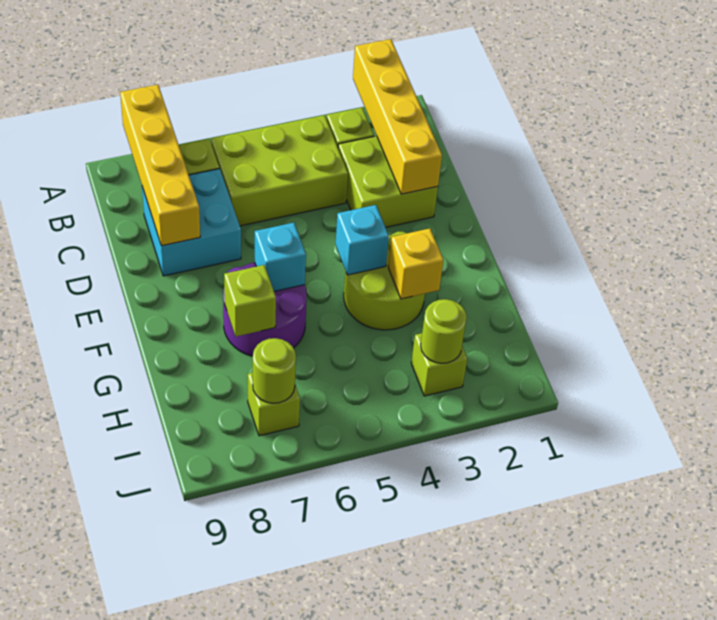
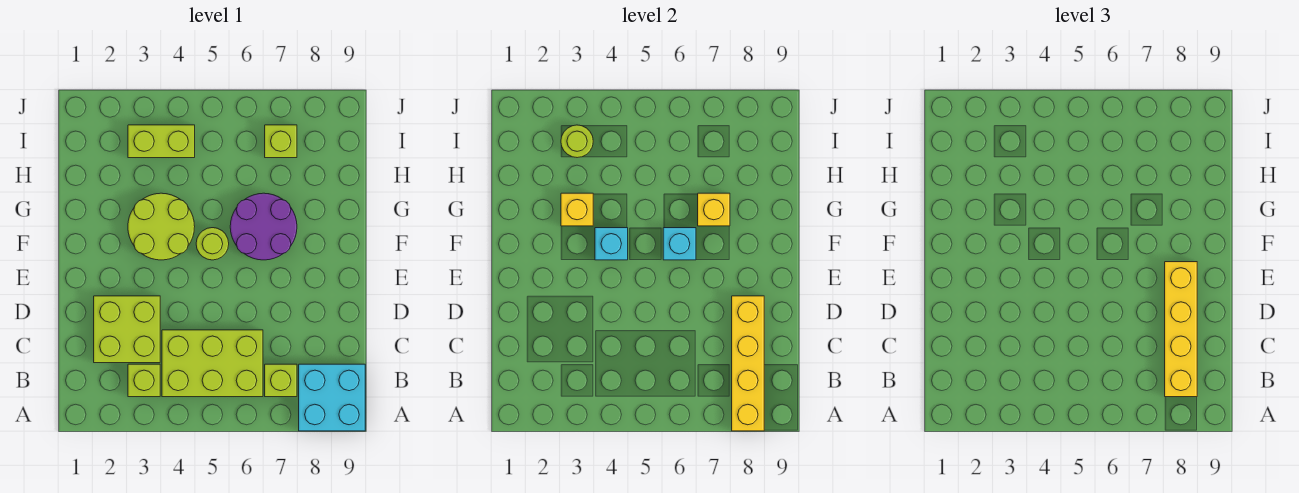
yellow brick A2:D2 level 2 -> yellow brick B8:E8 level 3
cyan brick C7:D8 level 1 -> cyan brick A8:B9 level 1
lime brick G7 level 2 -> yellow brick G7 level 2
lime brick I3 level 1 -> lime brick I3:I4 level 1
lime round brick I7 level 2 -> lime round brick F5 level 1

